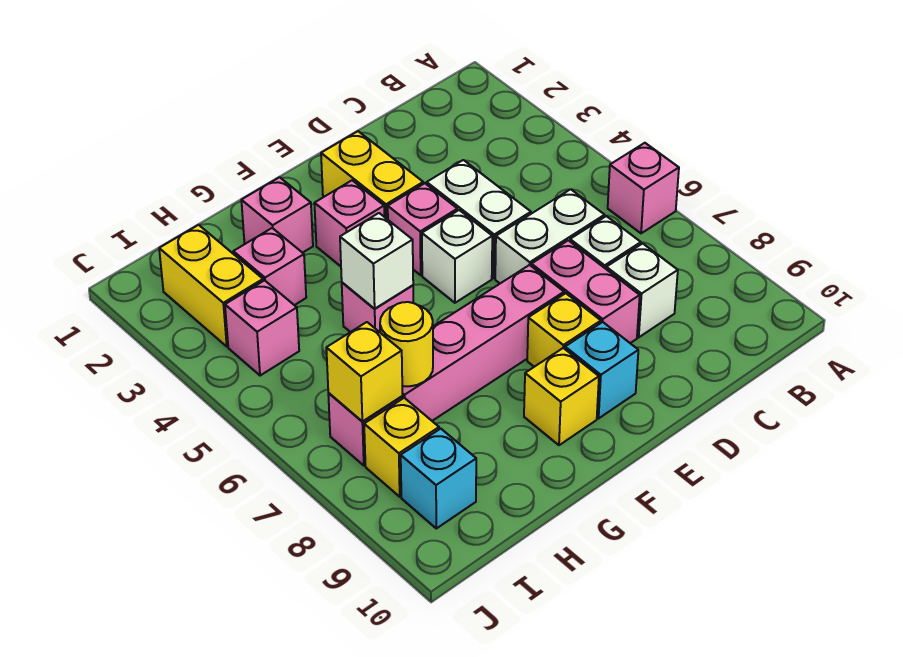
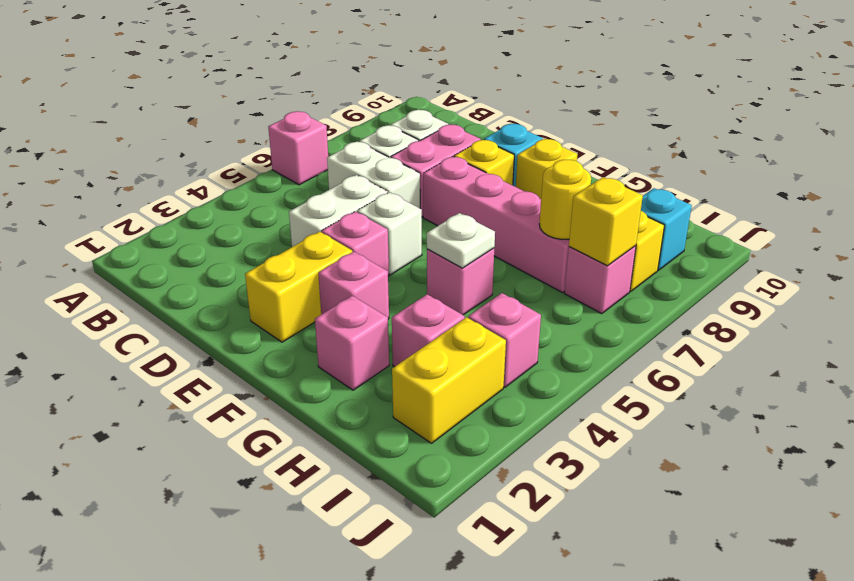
white brick G5 level 2 -> white plate G5 level 2

